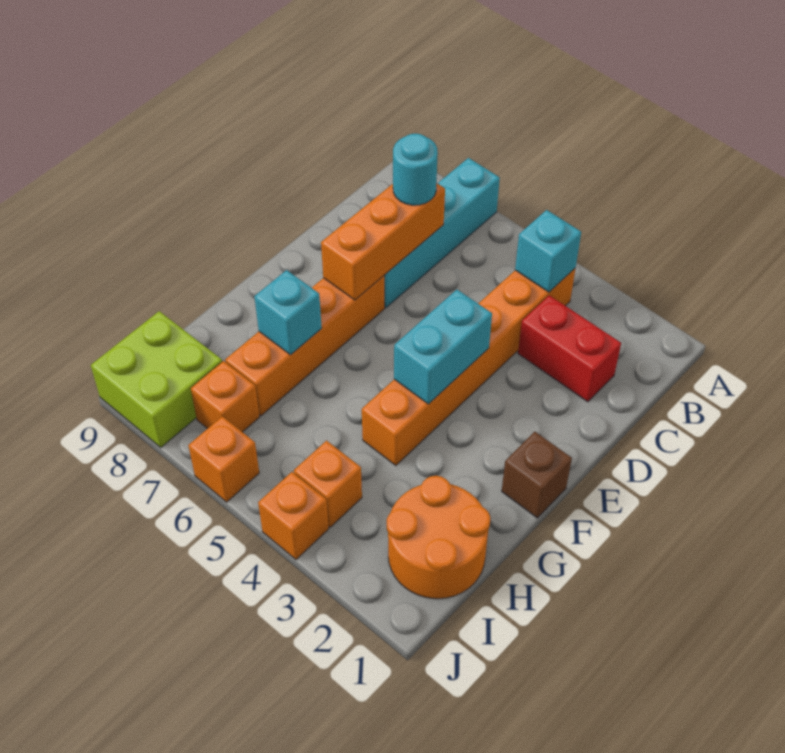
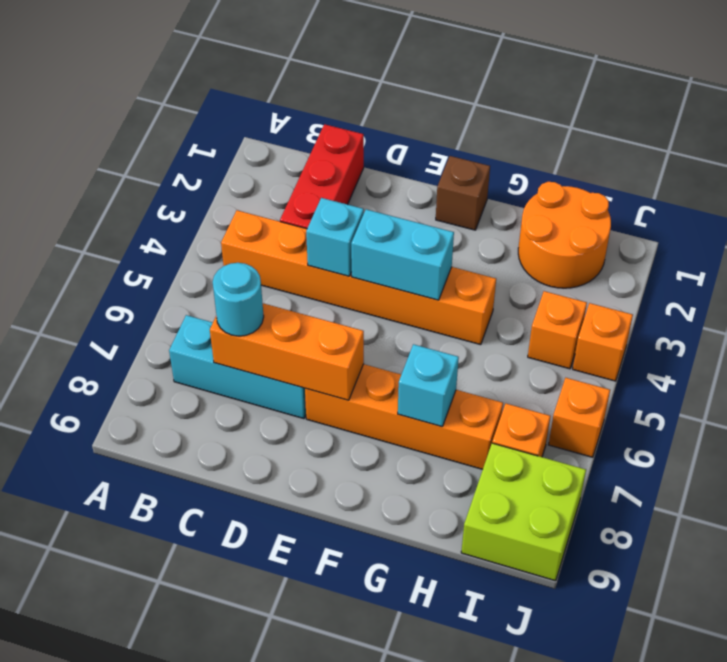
cyan brick A7:D7 level 1 -> cyan brick B7:D7 level 1
cyan brick B4 level 2 -> cyan brick D4 level 2
red brick C2:C3 level 1 -> red brick C1:C3 level 1

